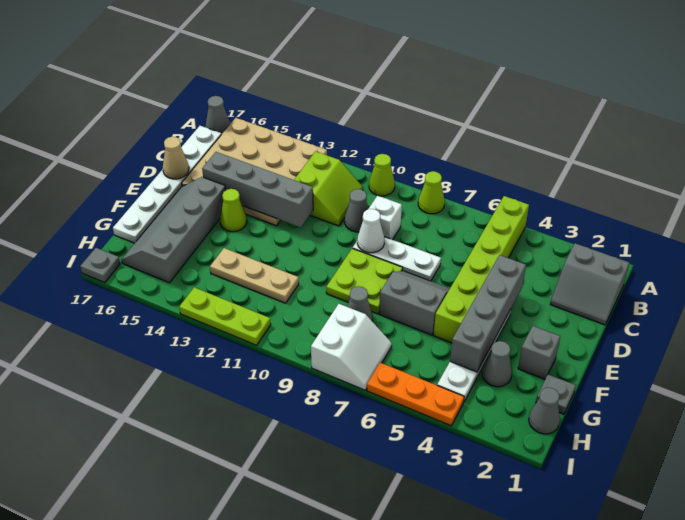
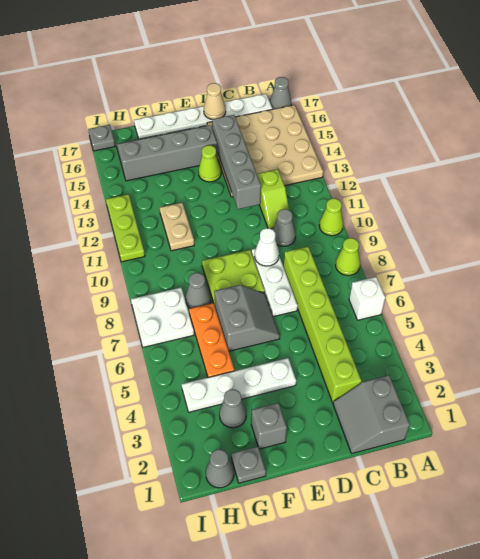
lime brick A5:F5 level 1 -> lime brick C3:C8 level 1
lime slope B11:C12 level 1 top 12 -> lime slope C11:C12 level 1 top 12
white brick C9 level 1 -> white brick A6 level 1
grey brick D4:G4 level 2 -> none
tan plate G11:G13 level 1 -> tan plate G11:G12 level 1
white slope H7:I8 level 1 top 8 -> white plate H7:I8 level 1
orange plate I4:I6 level 1 -> orange plate G5:G7 level 1

